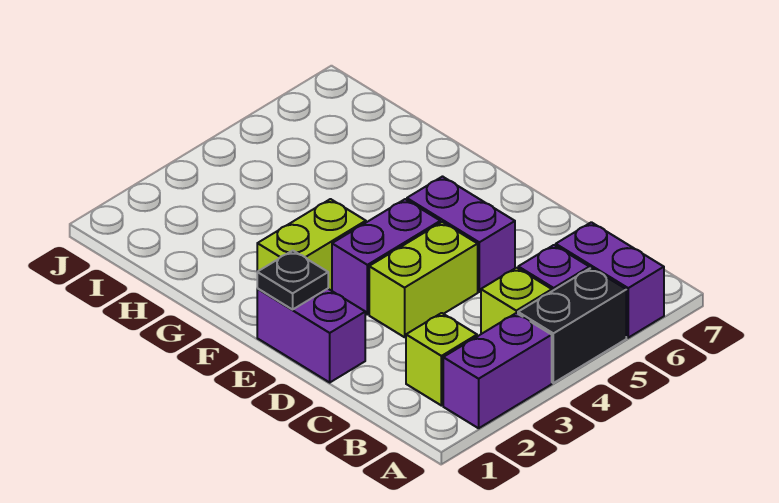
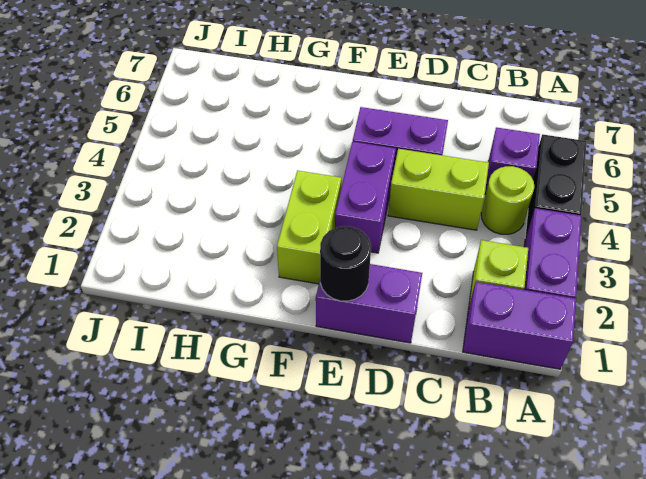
purple brick A6:B6 level 1 -> purple brick A1:B1 level 1
lime brick B4 level 1 -> lime round brick B4 level 1
lime brick D3:D4 level 1 -> lime brick C4:D4 level 1
black plate E1 level 2 -> black round brick E1 level 2

